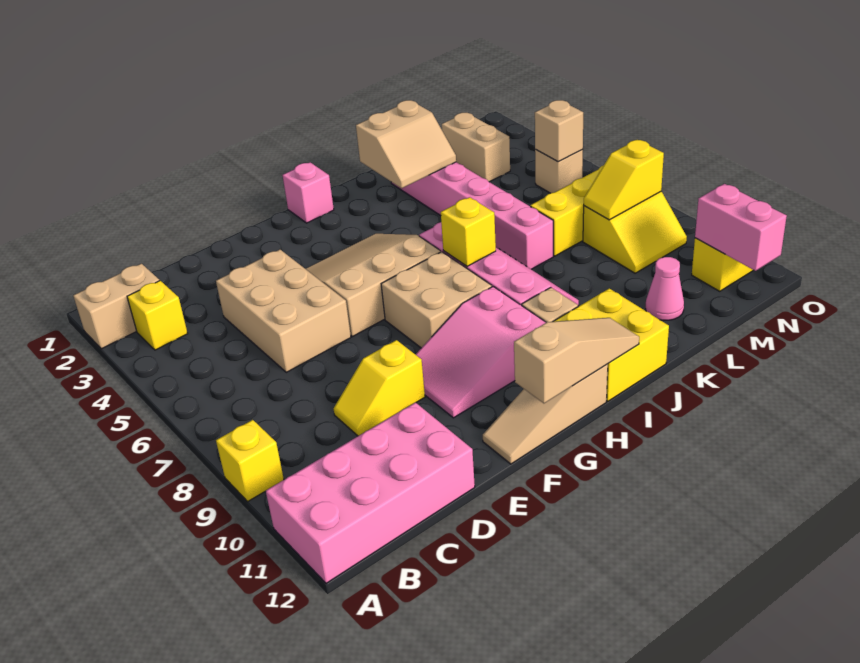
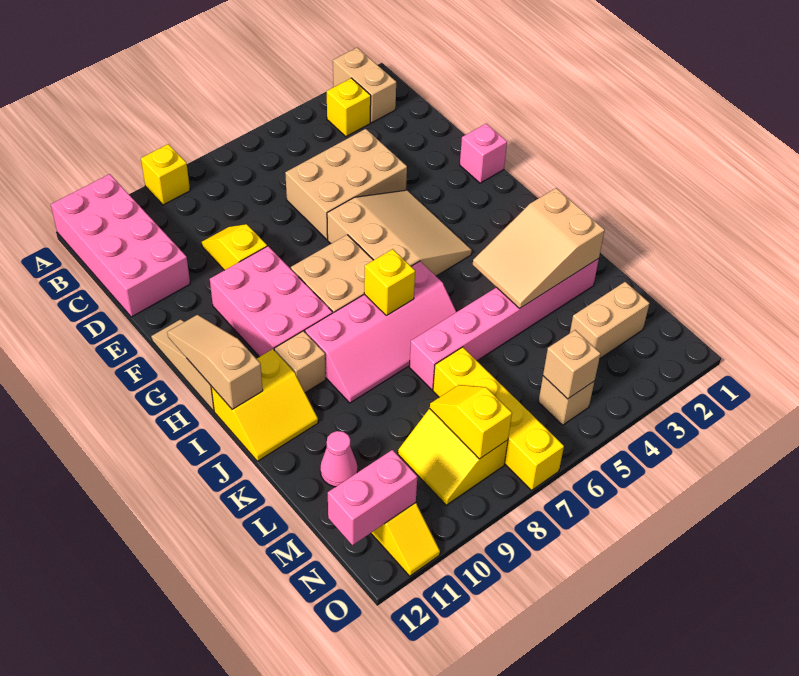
pink slope F9:H10 level 1 top H -> pink brick F9:H10 level 1
tan slope G12:I12 level 2 top G -> tan slope G12:I12 level 2 top I
pink brick H1 level 1 -> pink brick F1 level 1
yellow brick I11:J12 level 1 -> yellow slope I11:J12 level 1 top I
tan slope J2:K3 level 2 top 2 -> tan slope J2:K4 level 2 top 2

